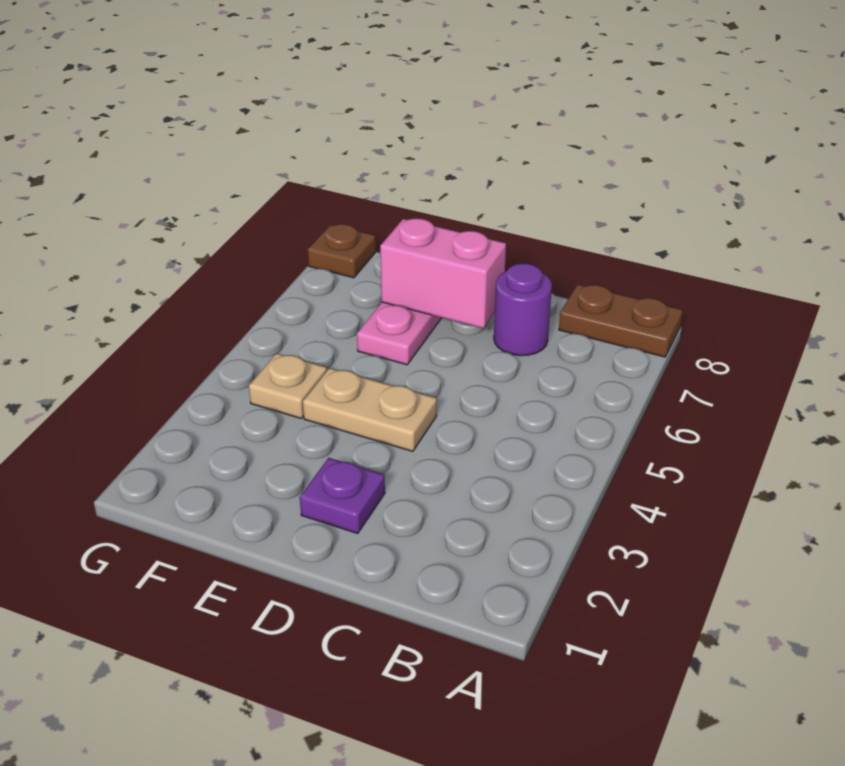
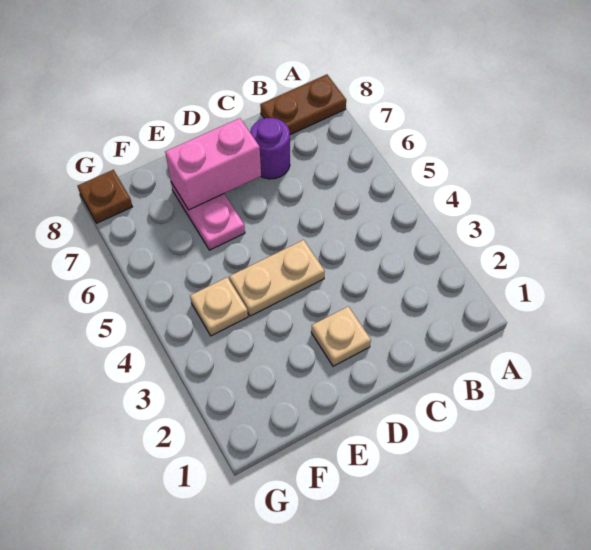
purple plate D2 level 1 -> tan plate D2 level 1

